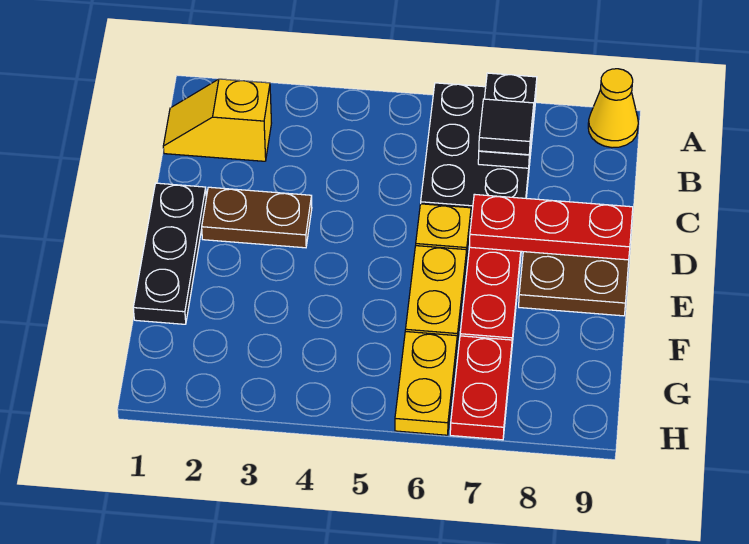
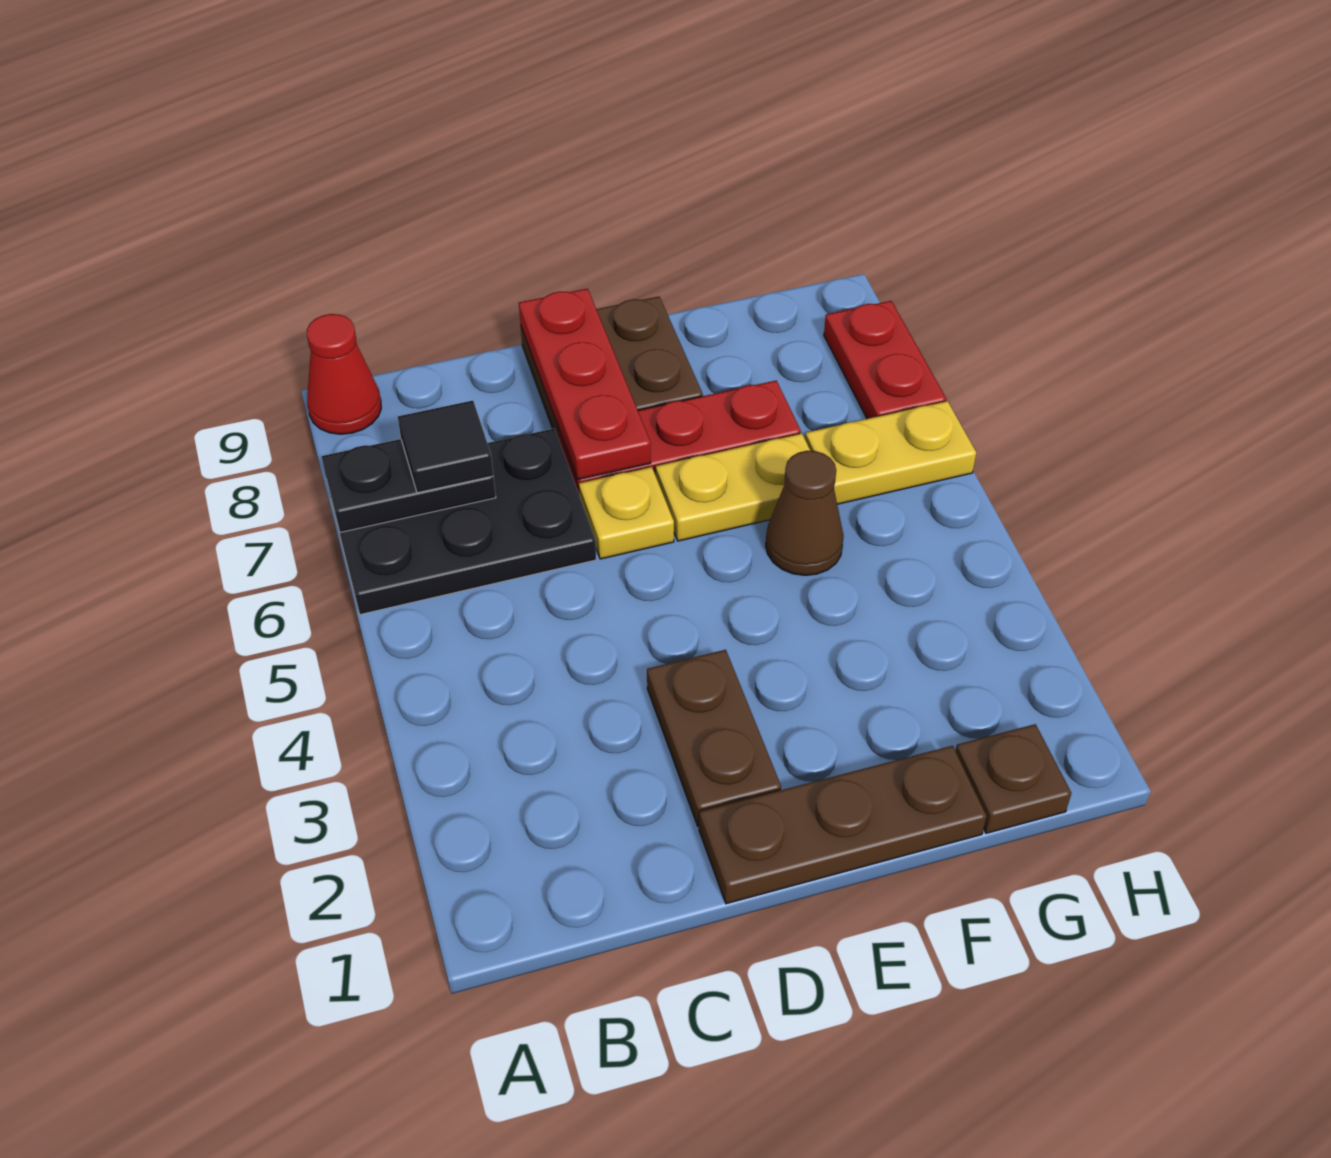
yellow cone A9 level 1 -> red cone A9 level 1
yellow slope B1:B2 level 1 top 2 -> none
black plate D1:F1 level 1 -> brown plate D1:F1 level 1
none -> brown cone F5 level 1
none -> brown plate G1 level 1
red plate G7:H7 level 1 -> red plate H7:H8 level 1

